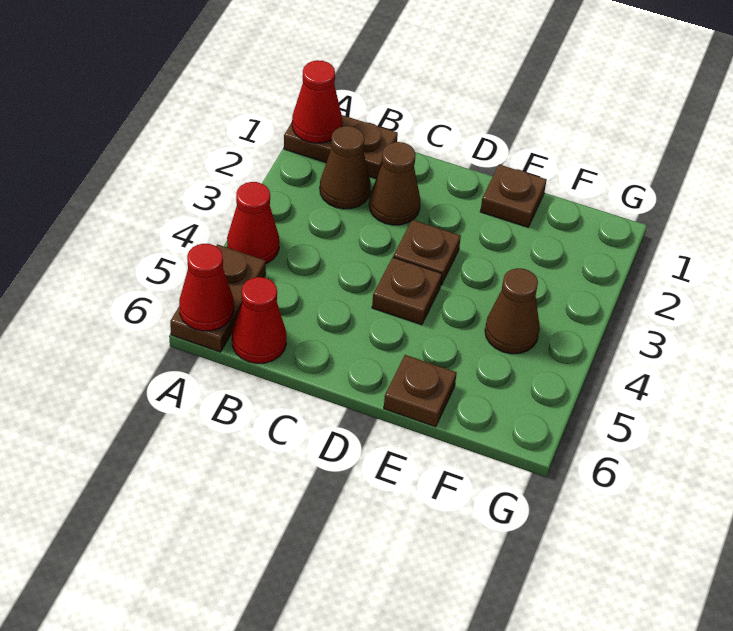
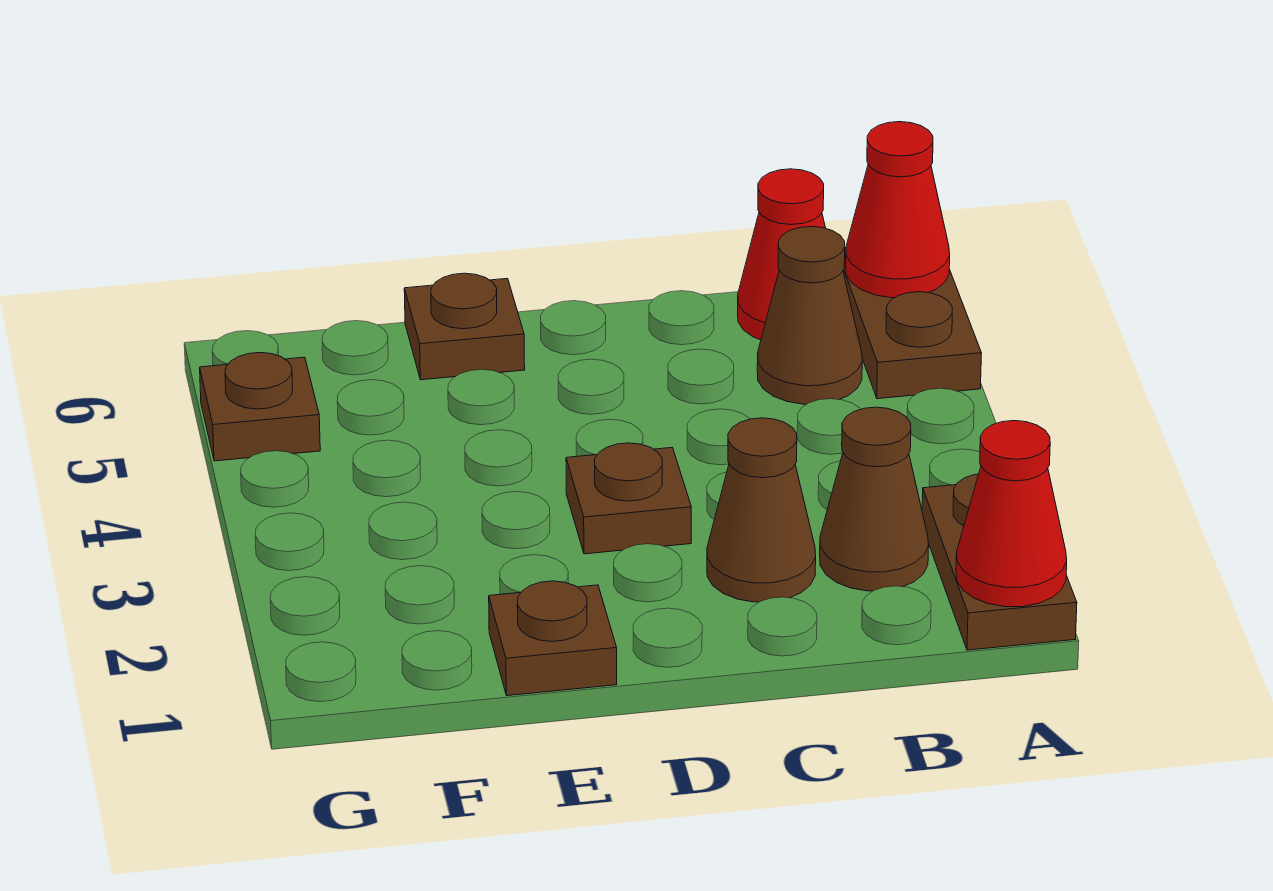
brown plate A1:B1 level 1 -> brown plate A1:A2 level 1
red cone A4 level 1 -> none
brown plate D4 level 1 -> brown plate G5 level 1
brown cone F4 level 1 -> brown cone B5 level 1

